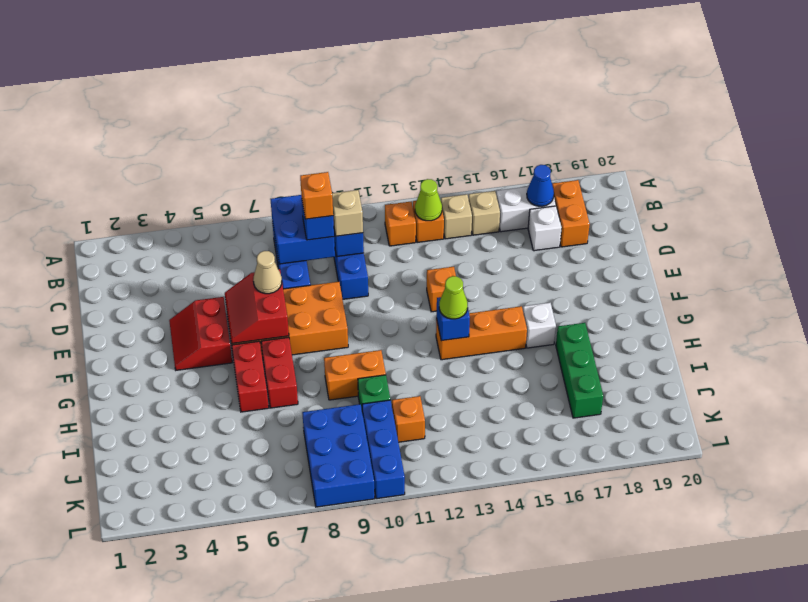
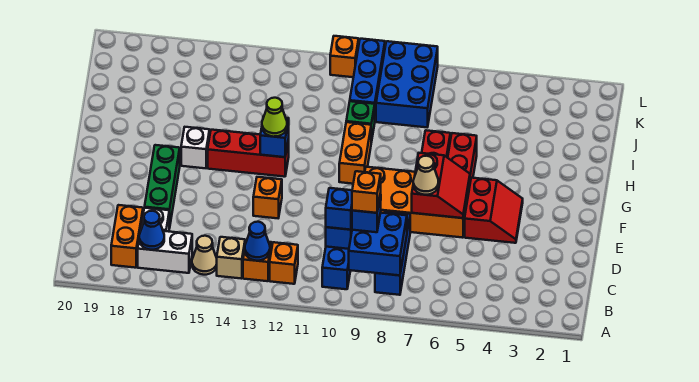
lime cone B13 level 2 -> blue cone B13 level 2
tan brick B15 level 1 -> tan cone B15 level 1
tan brick C10 level 3 -> blue brick C10 level 3
orange brick G13:G15 level 1 -> red brick G13:G15 level 1
orange brick H9:H10 level 1 -> orange brick G10:H10 level 1
green brick H17:J17 level 1 -> green brick D17:F17 level 1
orange brick J11 level 1 -> orange brick L11 level 1

